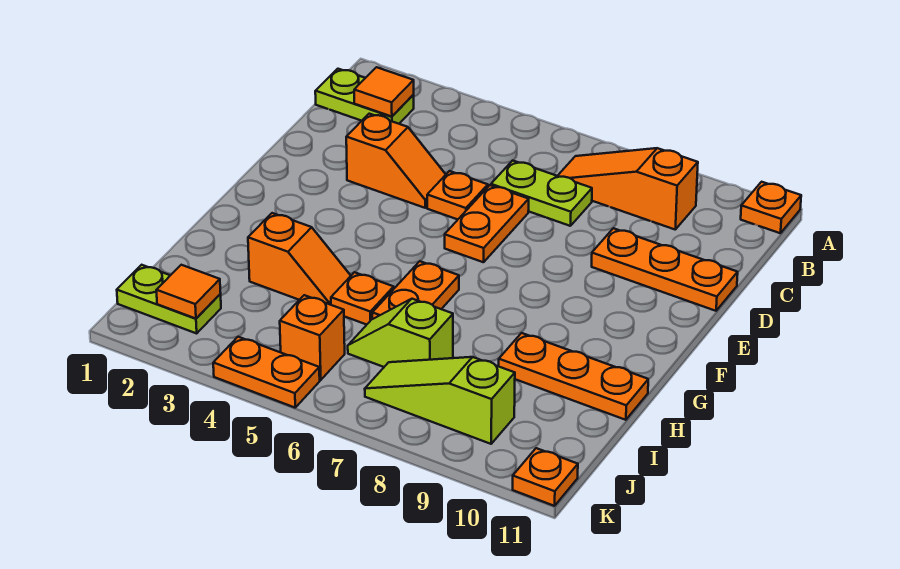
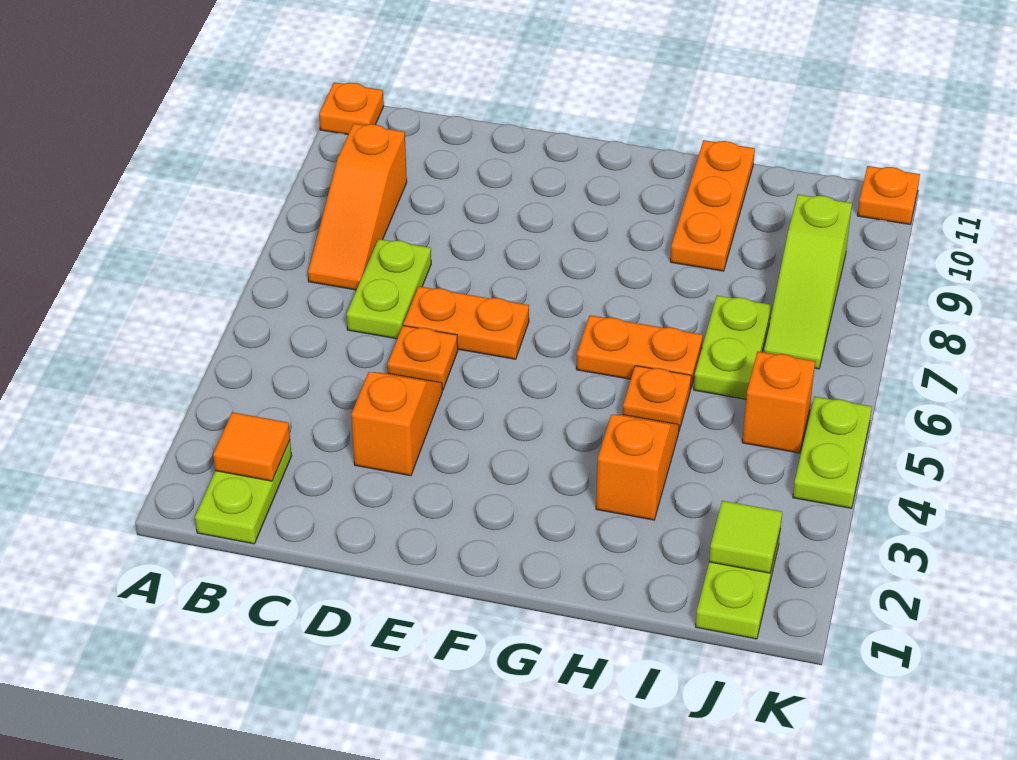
orange plate D9:D11 level 1 -> none
lime slope I6:I7 level 1 top 7 -> lime plate I6:I7 level 1
orange tile J2 level 2 -> lime tile J2 level 2
orange plate K4:K5 level 1 -> lime plate K4:K5 level 1

